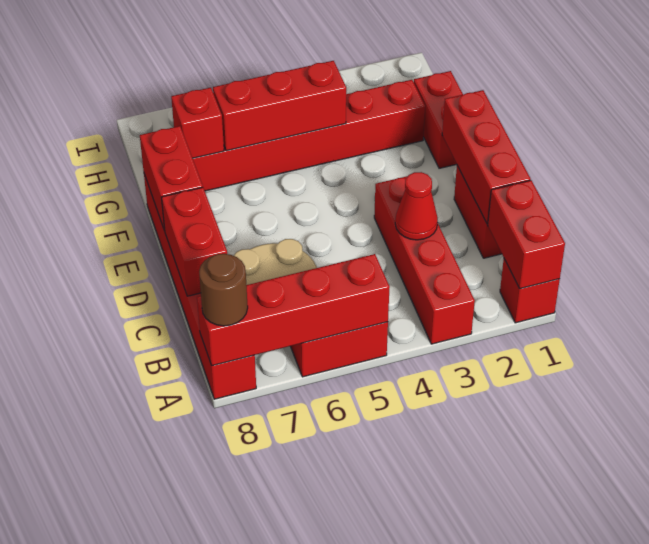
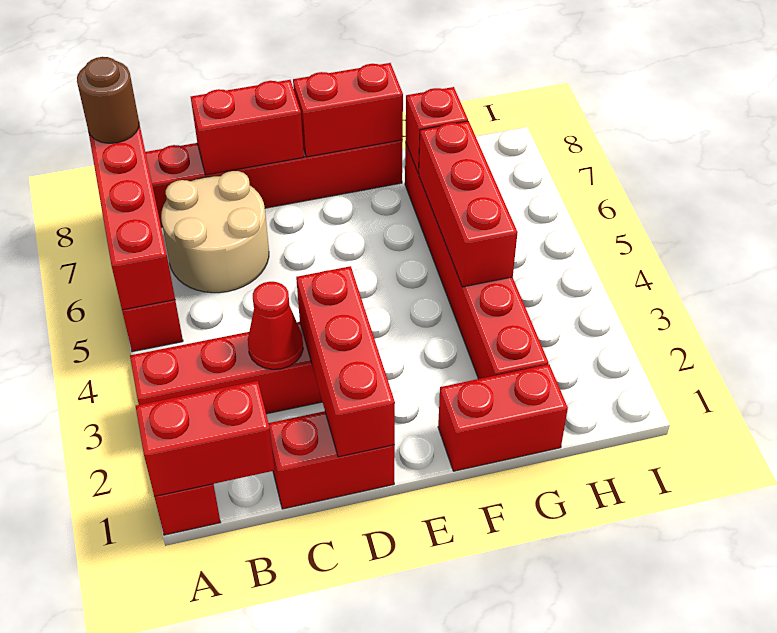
red brick C1:E1 level 2 -> red brick D1:D3 level 2

